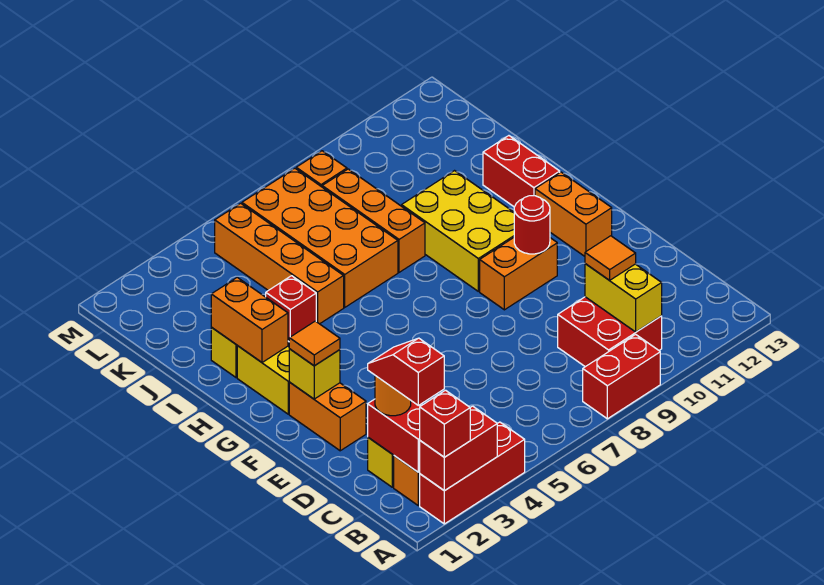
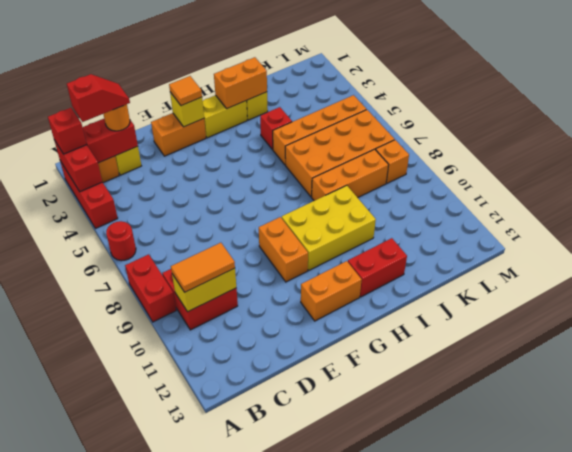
orange tile C10 level 3 -> orange tile B10:C10 level 3
red round brick F10 level 2 -> red round brick A6 level 1

